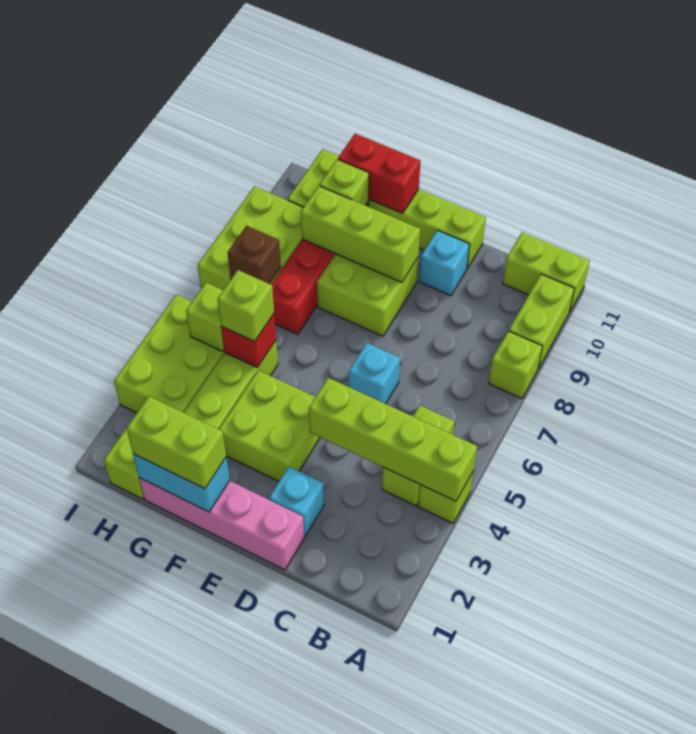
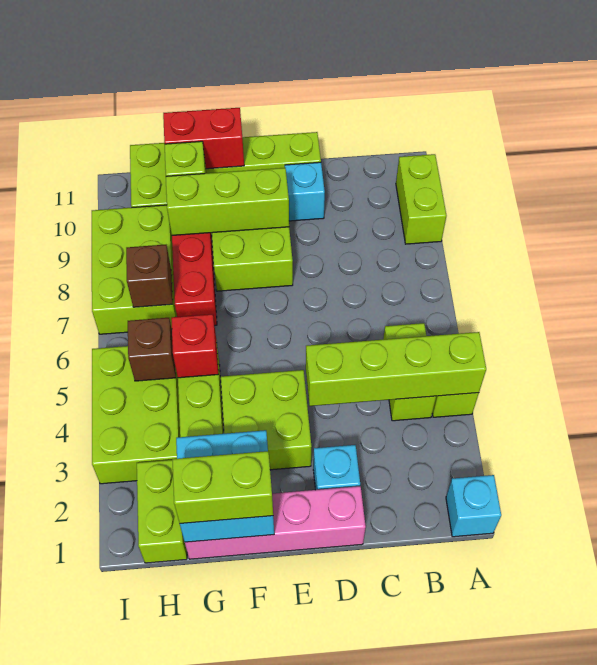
lime brick A8 level 1 -> none
lime brick A11:B11 level 1 -> none
cyan brick D6 level 1 -> cyan brick A1 level 1
cyan brick F1:G1 level 2 -> cyan brick F1:G2 level 2
lime brick G5 level 3 -> none
lime brick H5 level 2 -> brown brick H5 level 2

